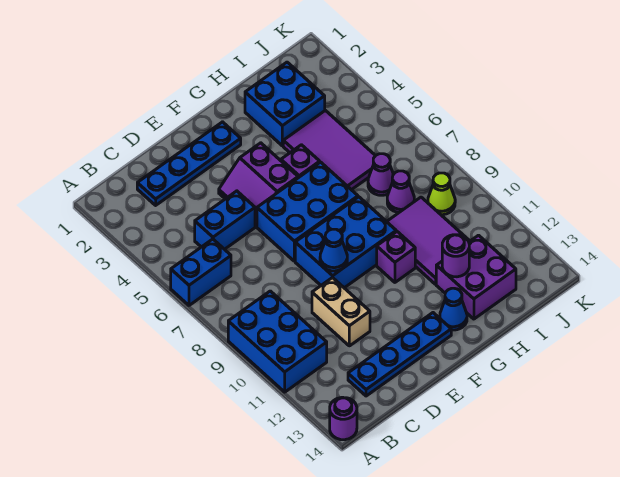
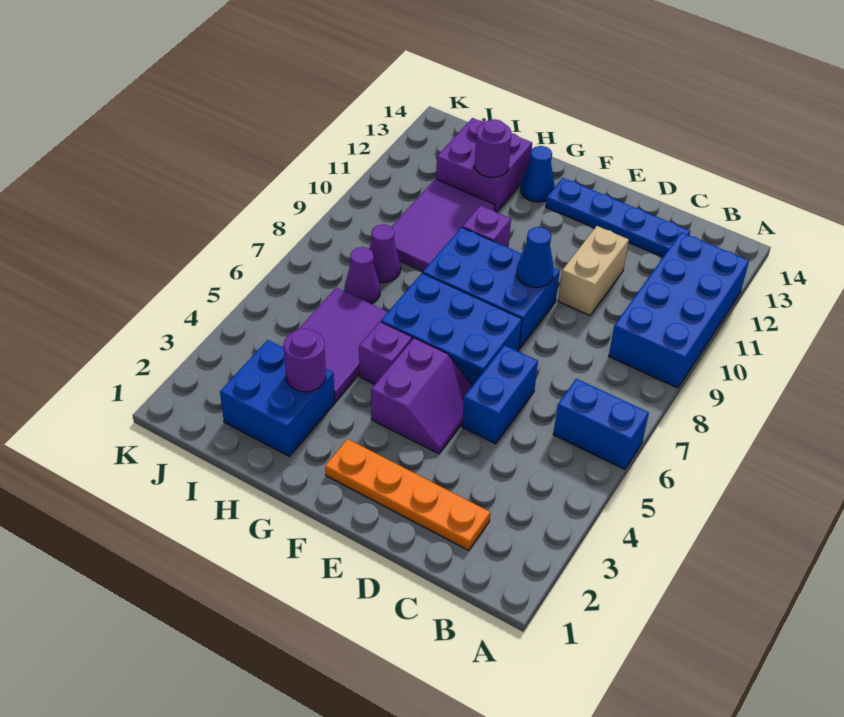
blue brick A9:B11 level 1 -> blue brick A9:B12 level 1
purple round brick A14 level 1 -> purple round brick H3 level 2
blue plate C2:F2 level 1 -> orange plate C2:F2 level 1
blue brick C5:D5 level 1 -> blue brick D5:D6 level 1
lime cone J9 level 1 -> none

